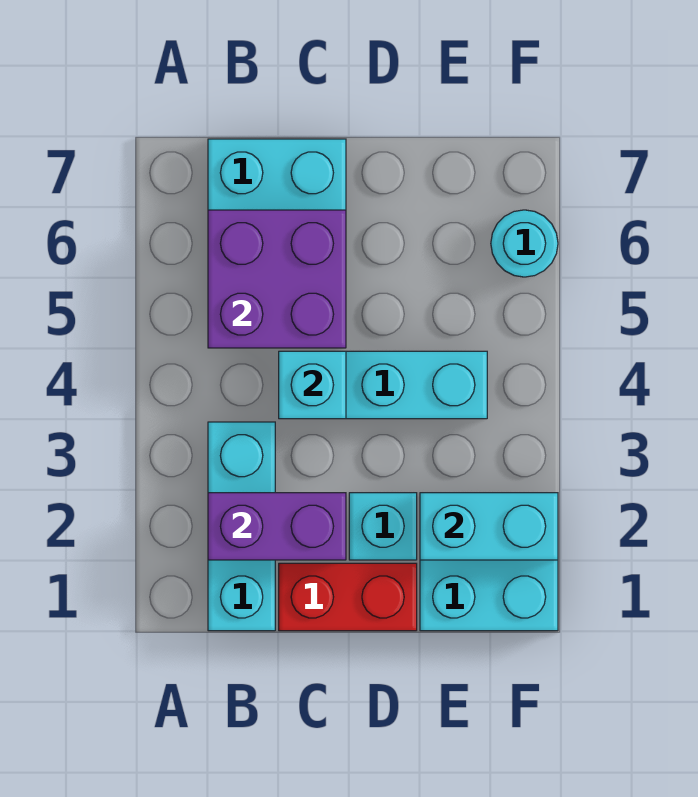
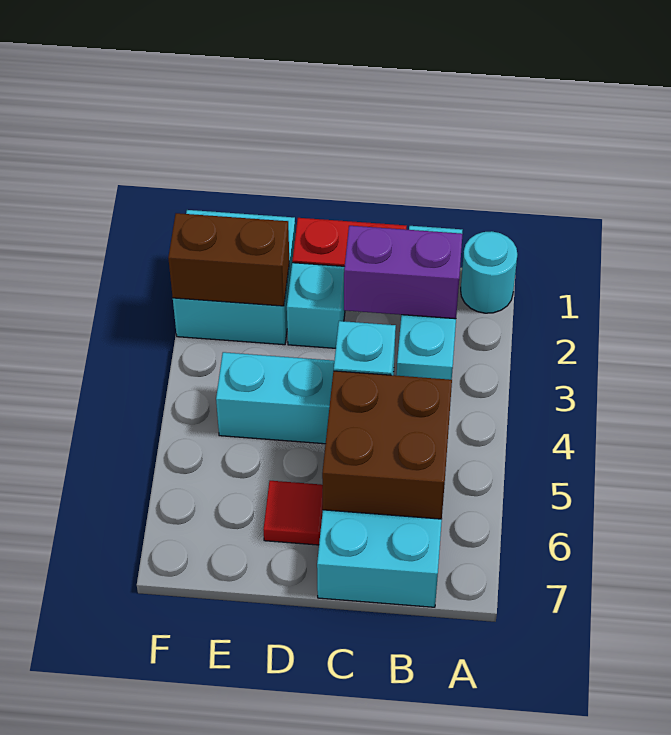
purple brick B5:C6 level 2 -> brown brick B5:C6 level 2
none -> red tile D6 level 1
cyan brick E2:F2 level 2 -> brown brick E2:F2 level 2
cyan round brick F6 level 1 -> cyan round brick A1 level 1

